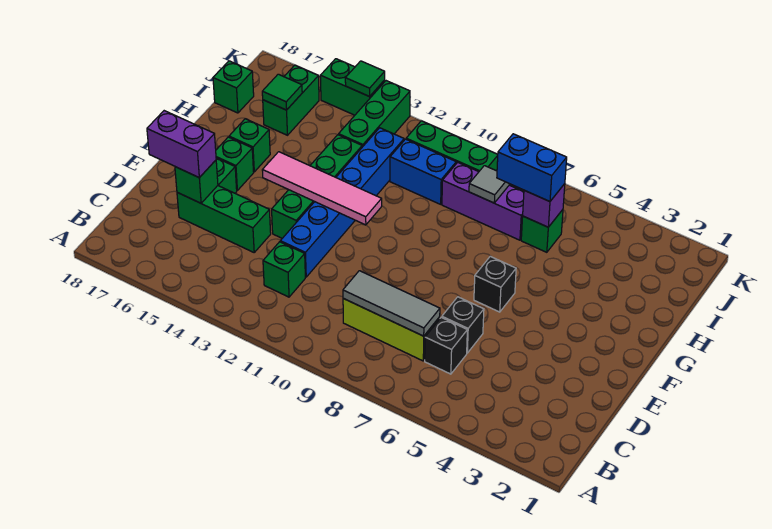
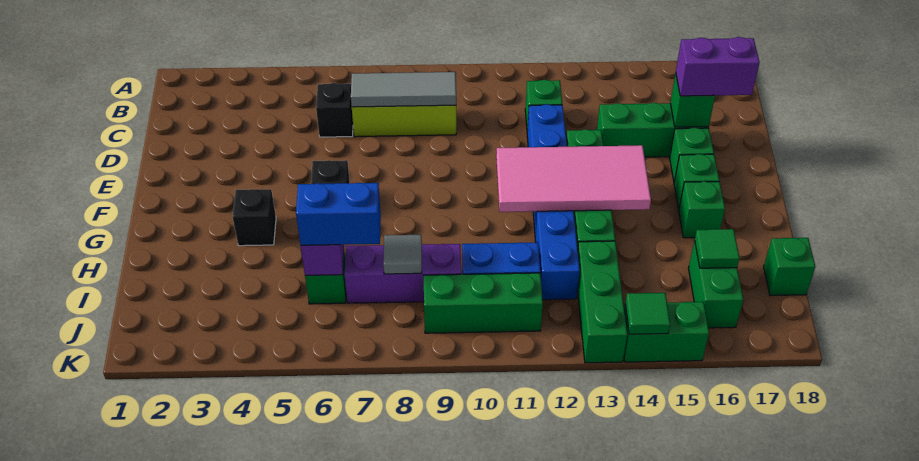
black brick D6 level 1 -> black brick G4 level 1
pink tile F11:F14 level 2 -> pink tile F11:G14 level 2

